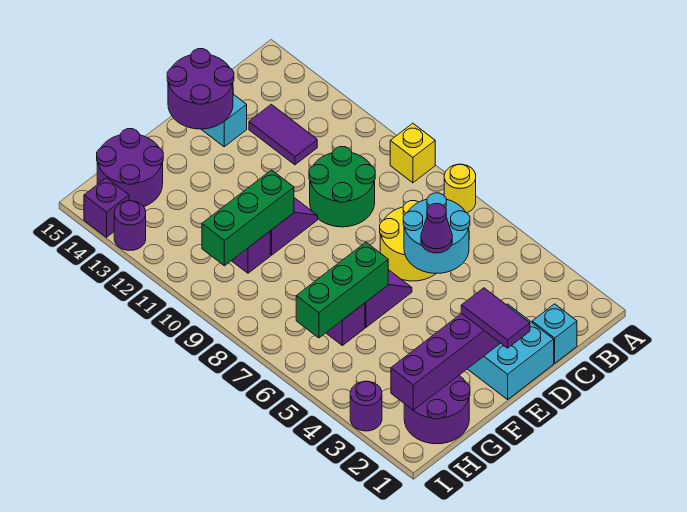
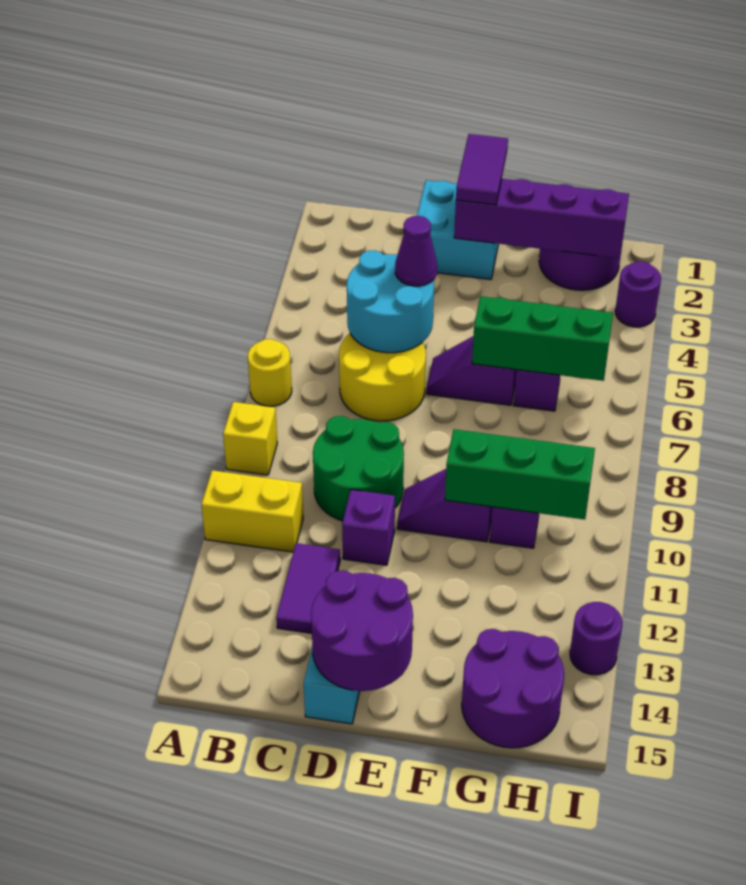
none -> yellow brick A11:B11 level 1
cyan brick C1 level 1 -> none
purple brick I14 level 1 -> purple brick D11 level 1

